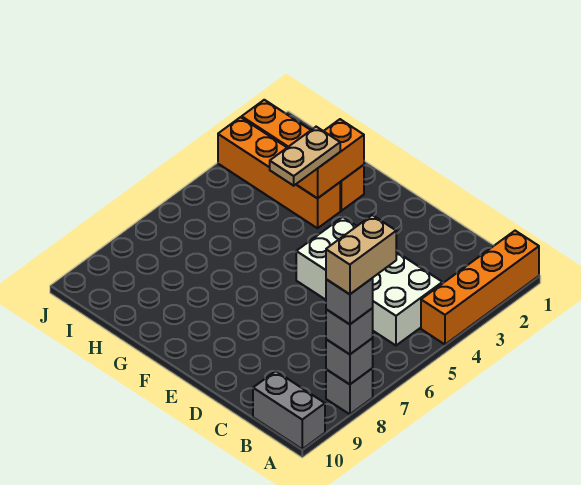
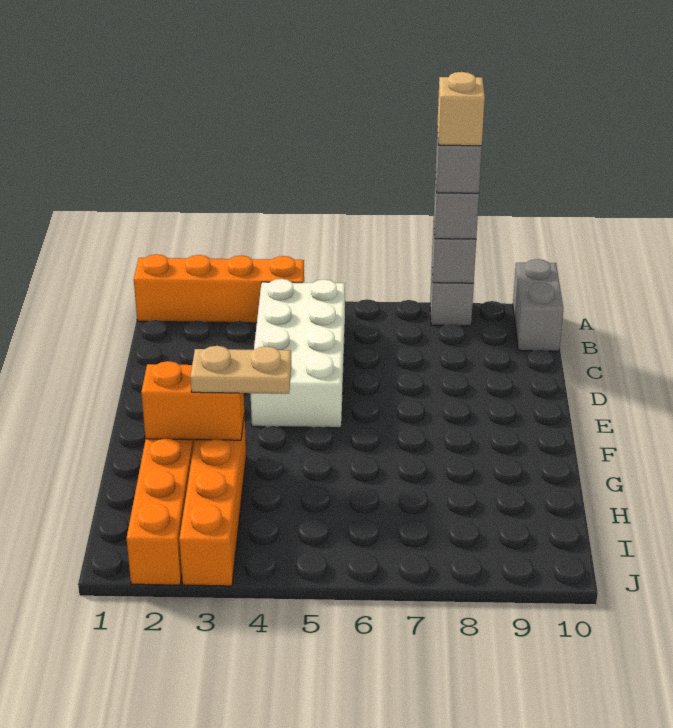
tan brick A7:A8 level 5 -> tan brick A8 level 5

